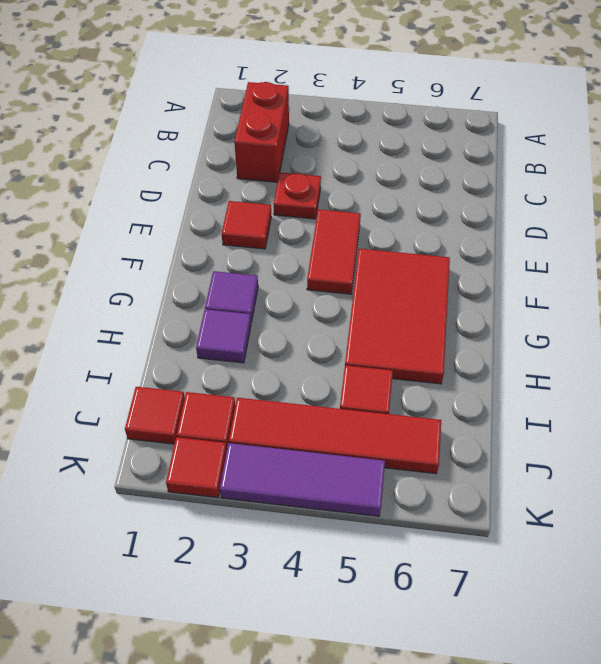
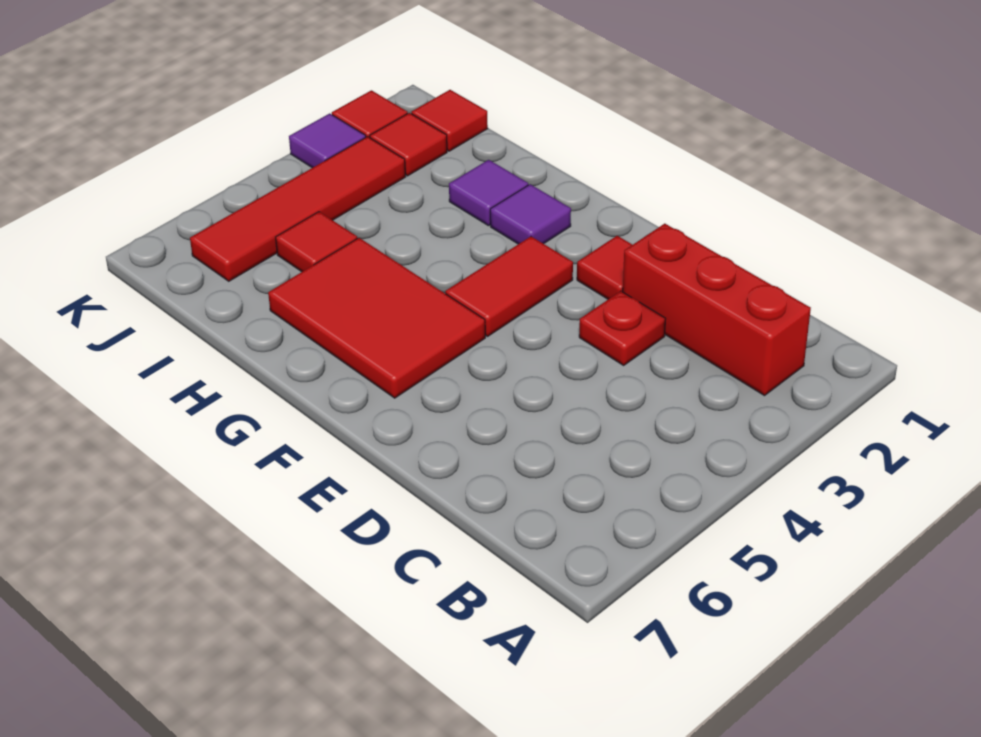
red brick B2:C2 level 1 -> red brick B2:D2 level 1
red tile E4:F4 level 1 -> red tile F3:F4 level 1
purple tile K3:K5 level 1 -> purple tile K3 level 1

